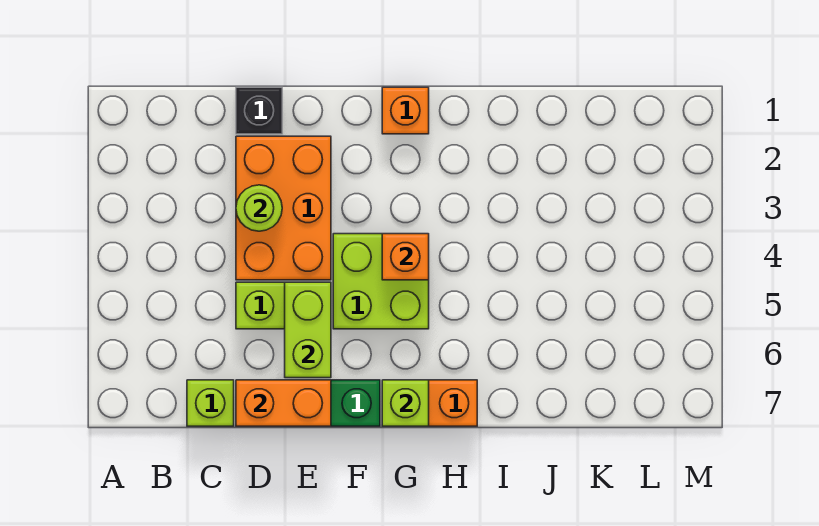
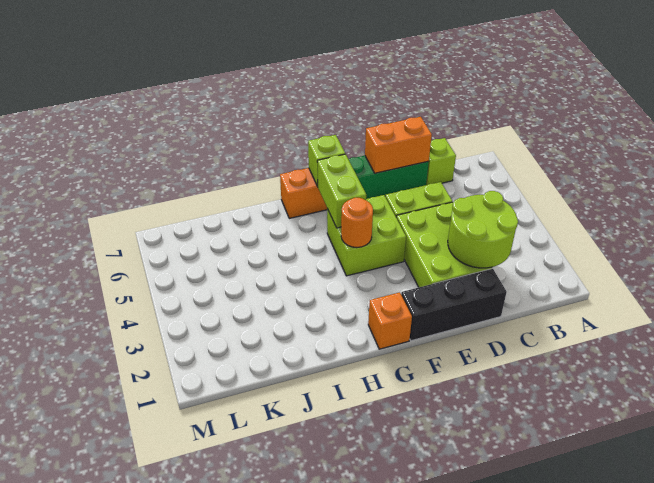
black brick D1 level 1 -> black brick D1:F1 level 1
orange brick D2:E4 level 1 -> lime brick D2:E4 level 1
lime round brick D3 level 2 -> lime round brick C2:D3 level 2
lime brick E5:E6 level 2 -> lime brick G5:G6 level 2
orange brick G4 level 2 -> orange round brick G4 level 2

